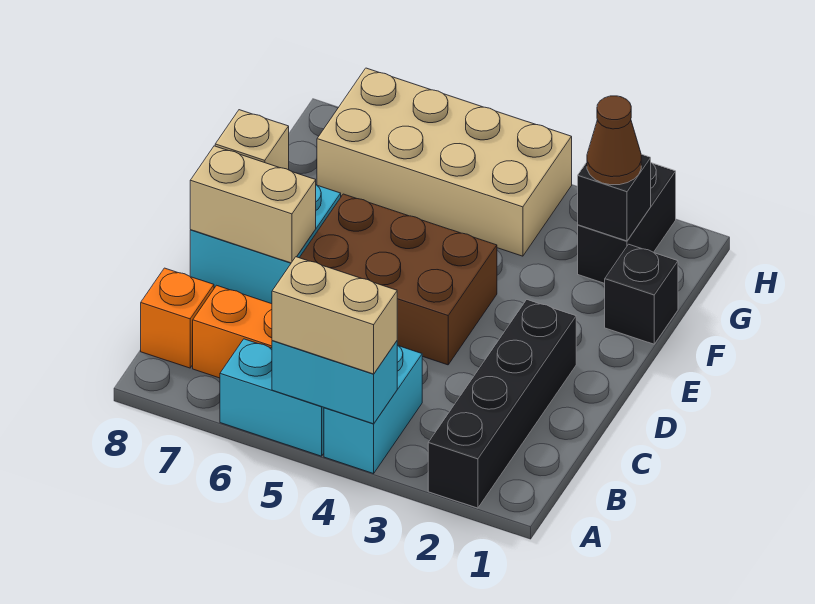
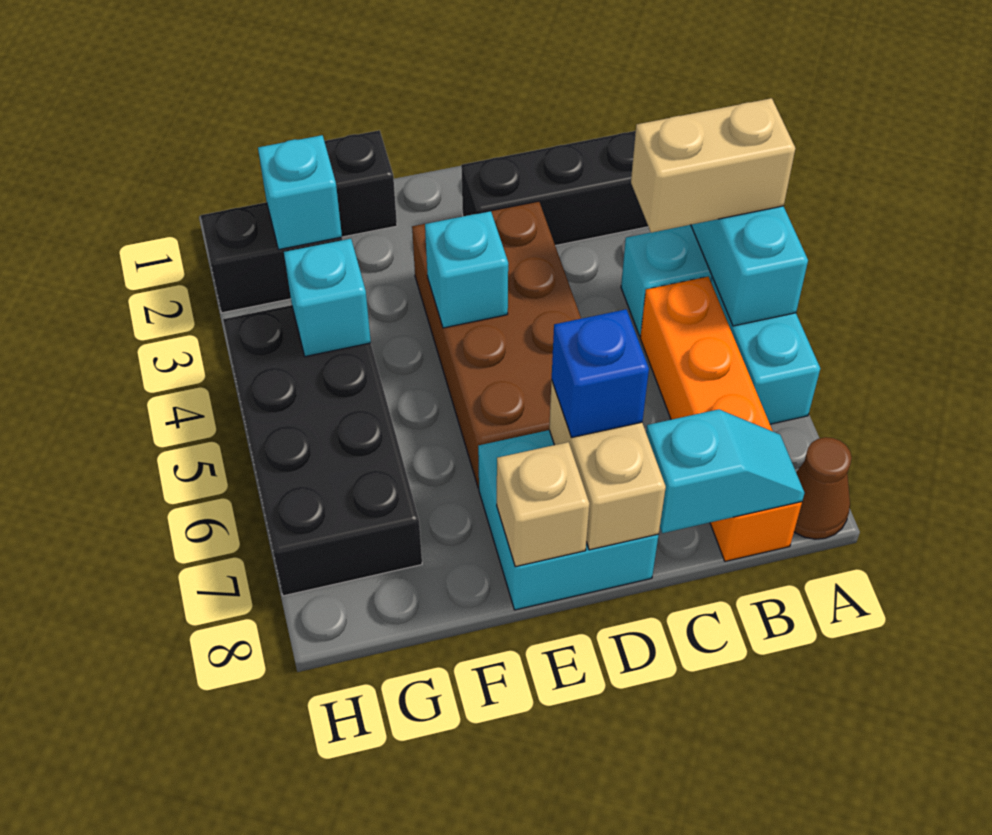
tan brick A4:A5 level 3 -> tan brick A4:B4 level 3
none -> cyan slope B8:C8 level 2 top C
brown brick D4:E6 level 1 -> brown brick D3:E6 level 1
none -> blue brick D7 level 3
none -> cyan brick E4 level 2
black brick G2 level 2 -> cyan brick G2 level 2
brown cone G2 level 3 -> brown cone A8 level 1
tan brick G4:H7 level 1 -> black brick G4:H7 level 1
none -> cyan brick G4 level 2

